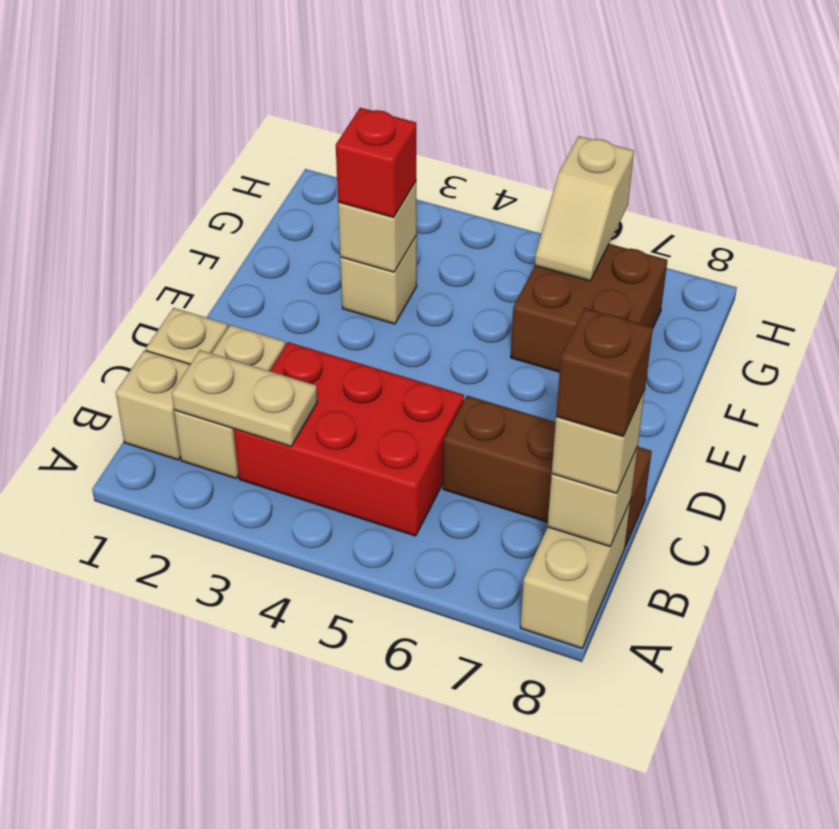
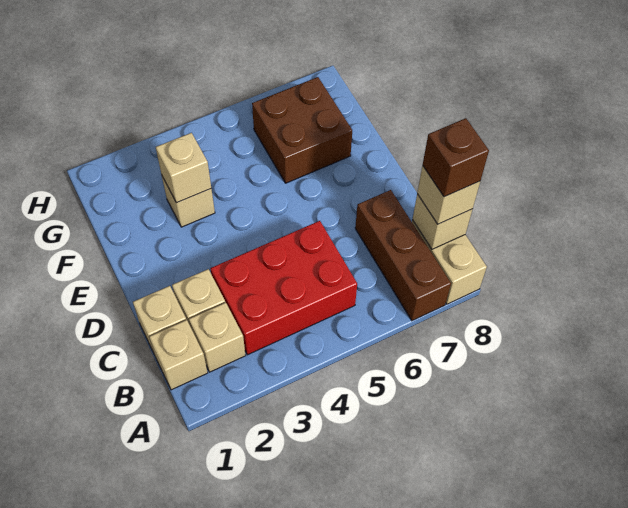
tan plate B2:B3 level 2 -> none
brown brick C6:C8 level 1 -> brown brick A7:C7 level 1
red brick F3 level 3 -> none
tan slope G6:H6 level 2 top H -> none

